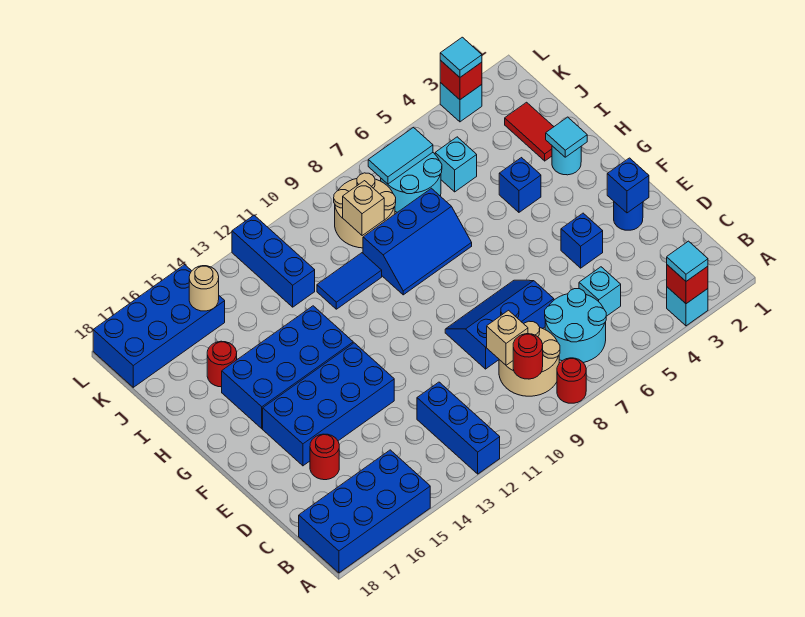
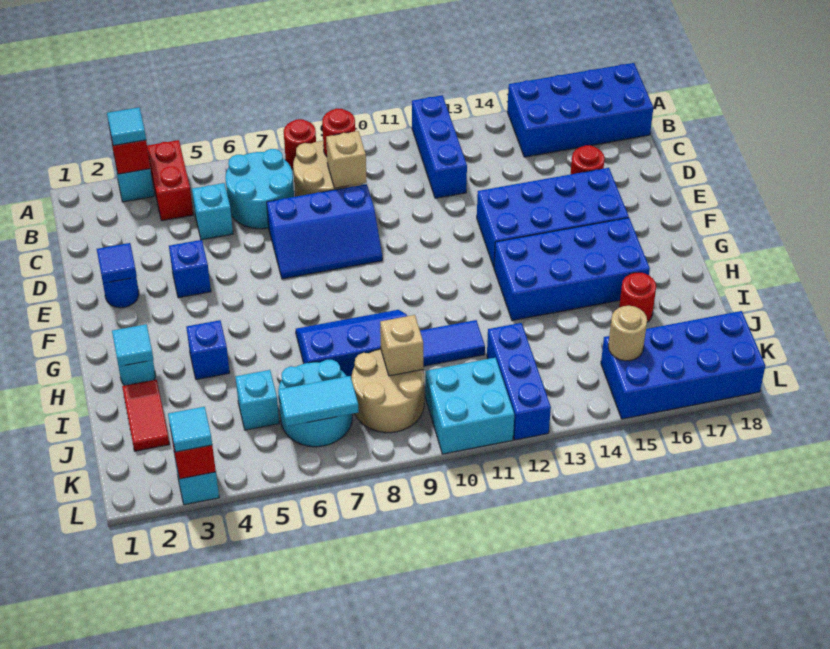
none -> red brick A4:B4 level 1
blue brick E2 level 2 -> blue tile E2 level 2
none -> cyan brick K10:L11 level 1

